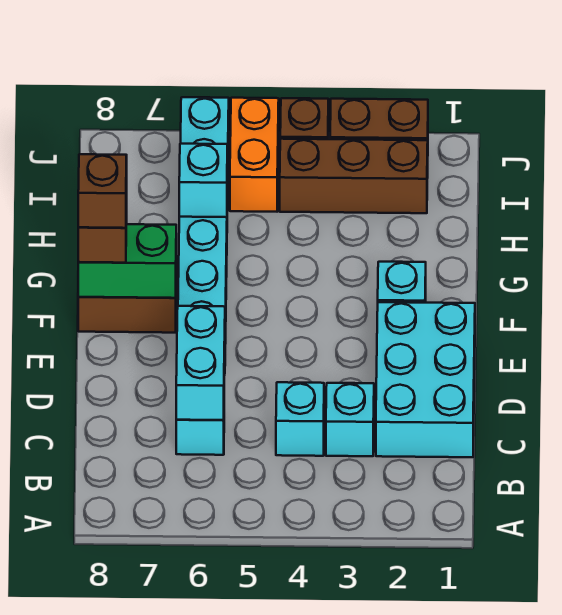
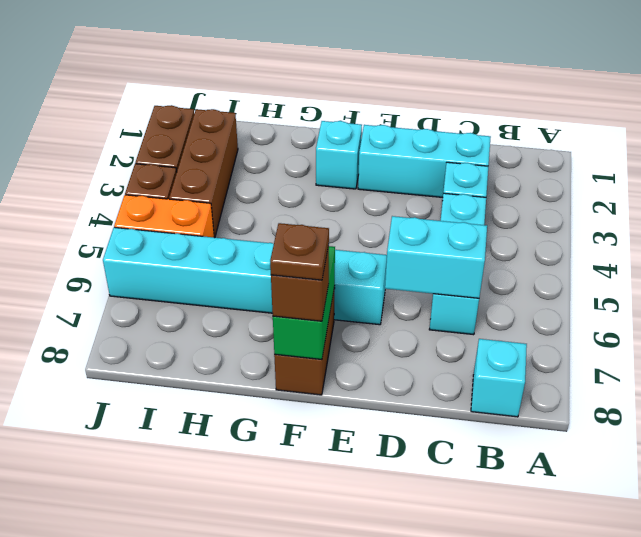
cyan brick C1:E2 level 1 -> cyan brick C2:E2 level 1
brown brick F8 level 4 -> brown plate F8 level 4
cyan brick H6 level 2 -> cyan brick B8 level 1

